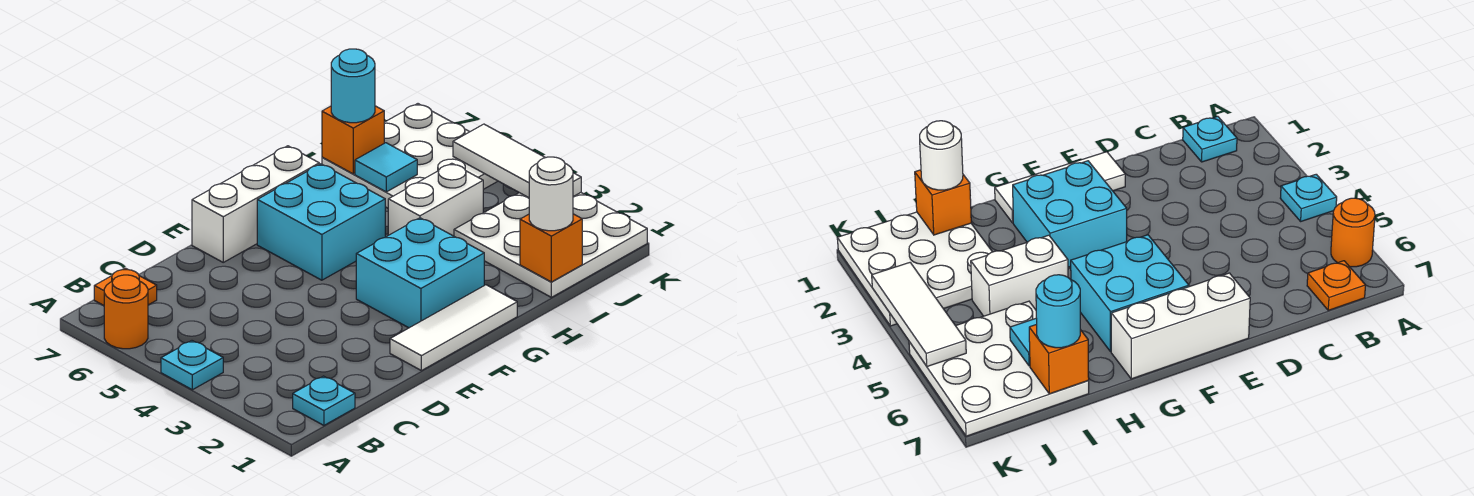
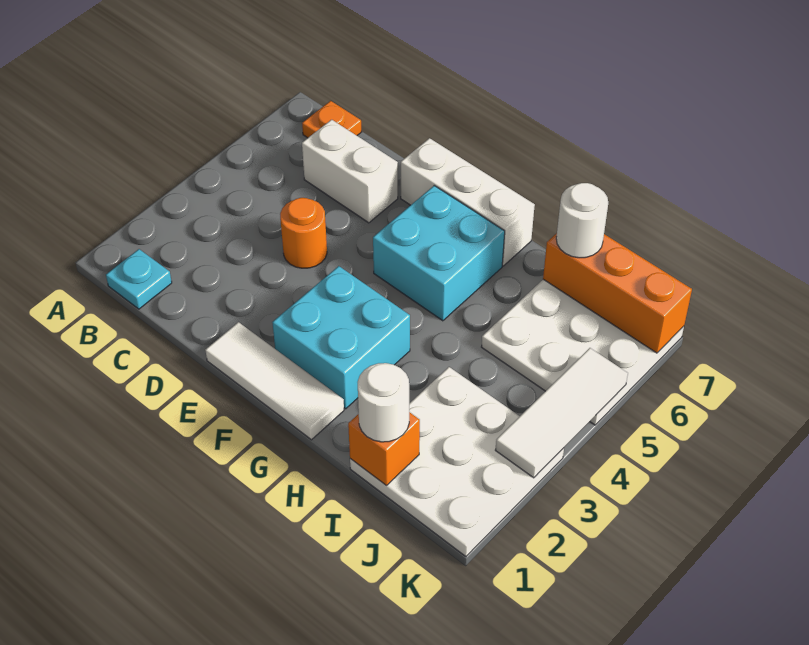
cyan plate A4 level 1 -> none
orange round brick A6 level 1 -> orange round brick D4 level 1
white brick H4:I4 level 1 -> white brick C6:D6 level 1
cyan tile I6 level 2 -> none
orange brick I7 level 2 -> orange brick I7:K7 level 2
cyan round brick I7 level 3 -> white round brick I7 level 3

